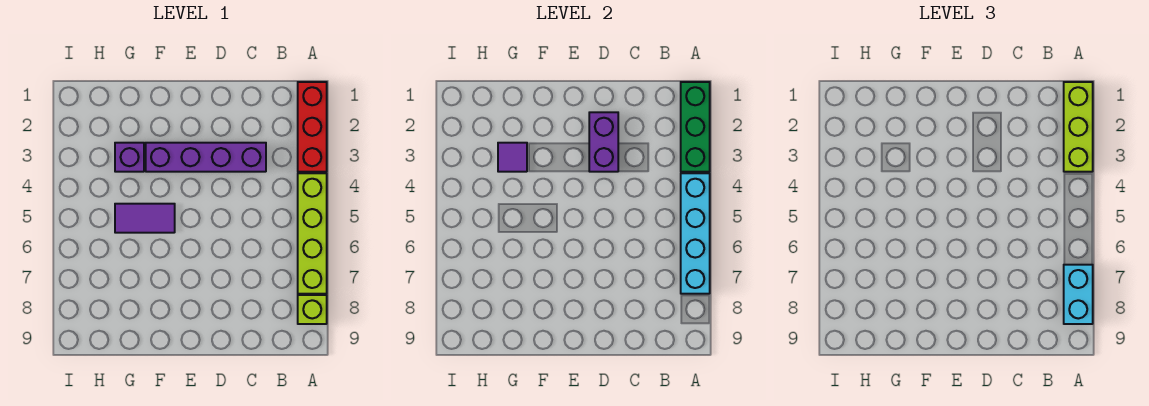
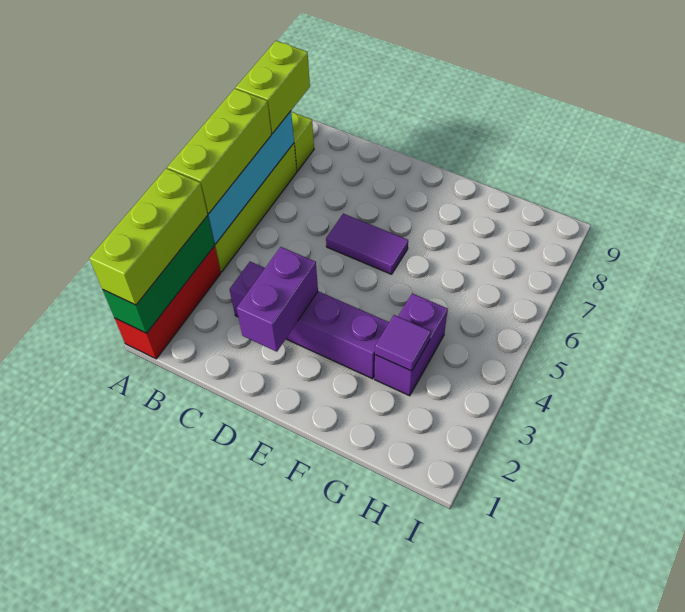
none -> lime brick A4:A6 level 3
cyan brick A7:A8 level 3 -> lime brick A7:A8 level 3
purple tile F5:G5 level 1 -> purple tile D6:E6 level 1
purple brick G3 level 1 -> purple brick G3:G4 level 1

